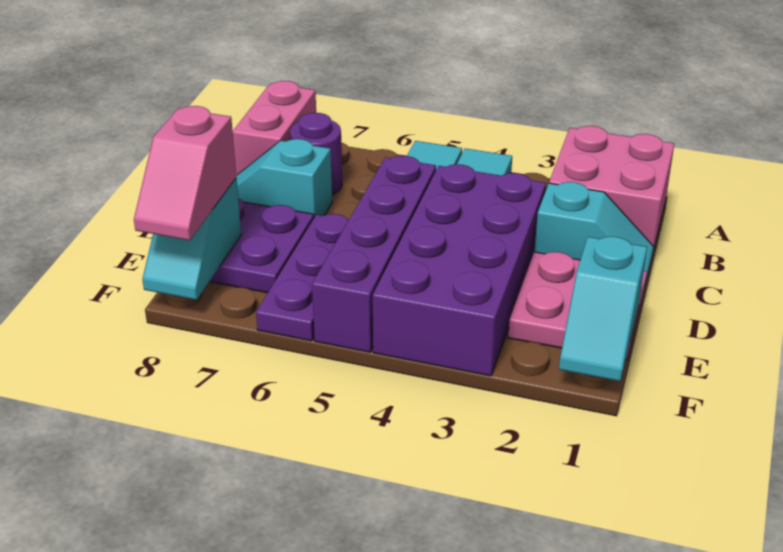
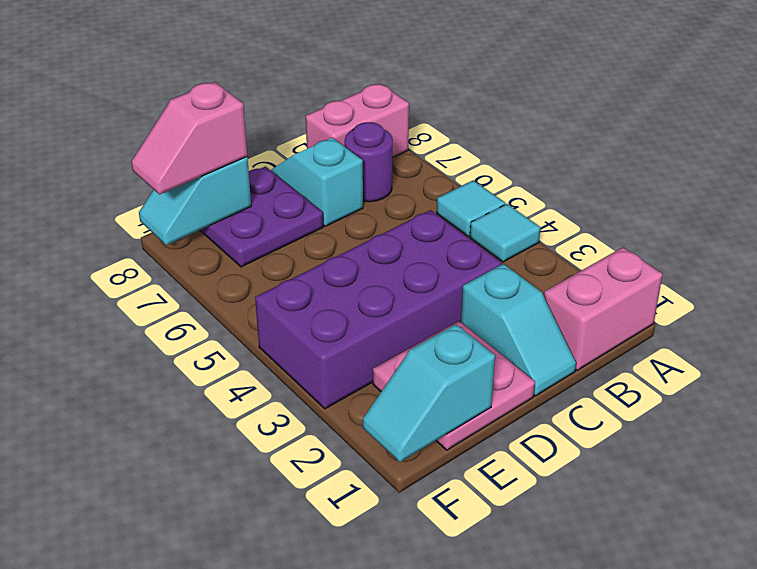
pink brick A1:B2 level 1 -> pink brick A1:B1 level 1
purple brick C5:F5 level 1 -> none
purple plate D6:F6 level 1 -> none

